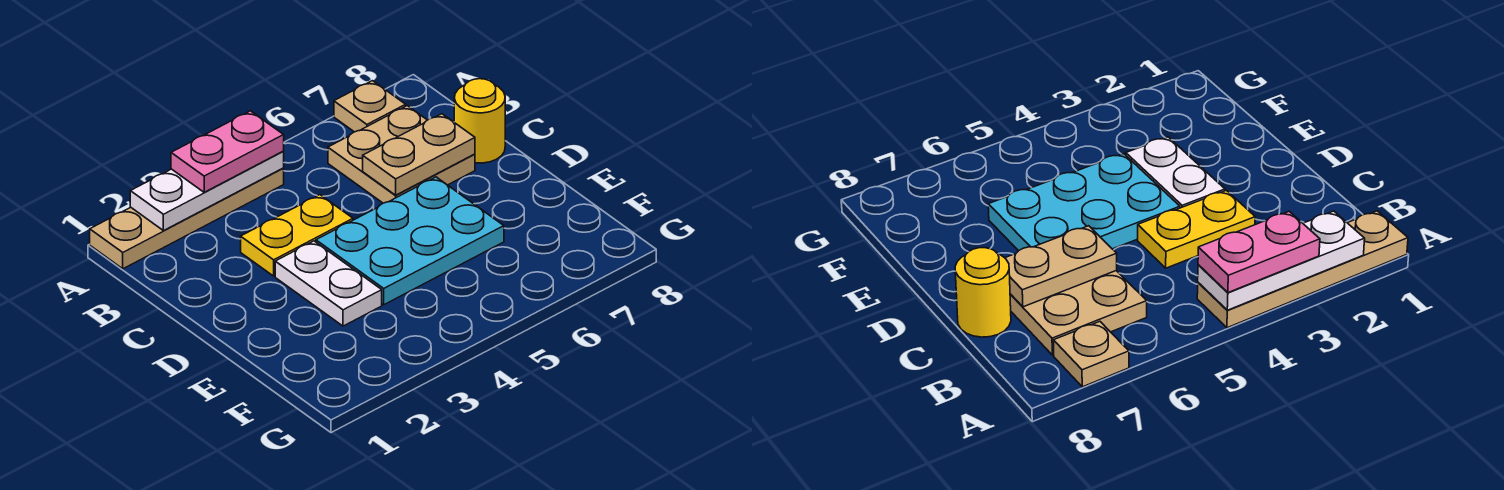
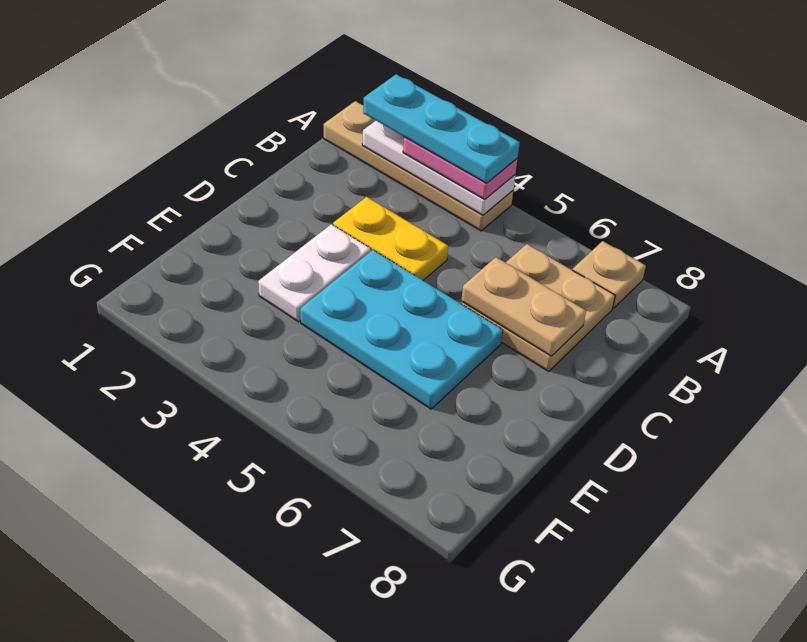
none -> cyan plate A2:A4 level 4
yellow round brick C8 level 1 -> none

